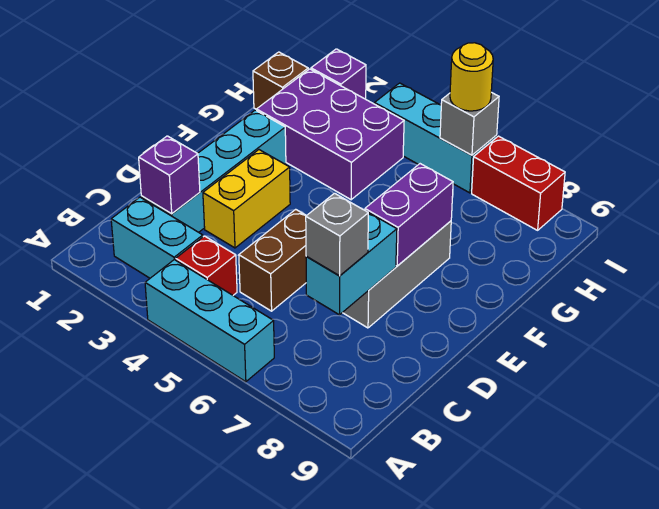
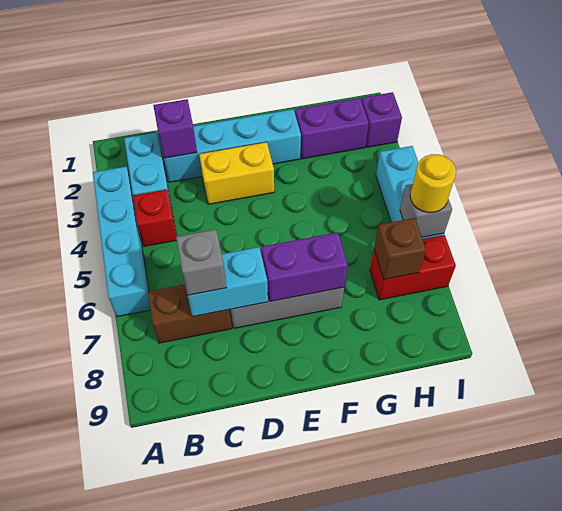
cyan brick A4:A6 level 1 -> cyan brick A3:A6 level 1
brown brick C5:D5 level 1 -> brown brick B7:C7 level 1
purple brick G2:H4 level 1 -> purple brick G2:H2 level 1
brown brick H1 level 1 -> brown brick H7 level 2
red brick I7:I8 level 1 -> red brick H7:I7 level 1

